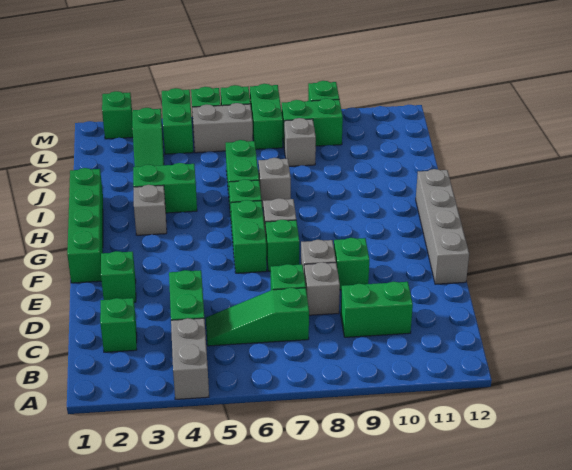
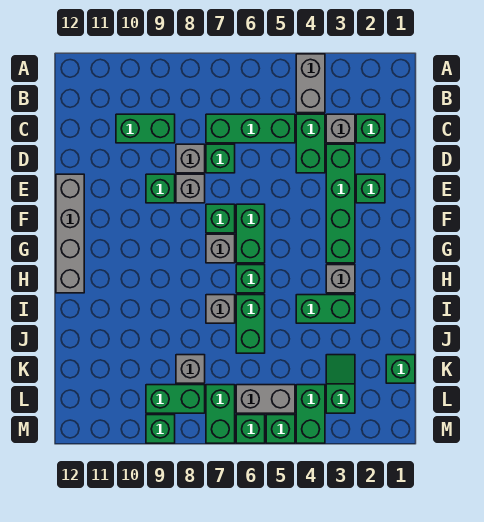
none -> grey brick C3 level 1
green slope C5:C7 level 1 top 7 -> green brick C5:C7 level 1
green brick F1:I1 level 1 -> green brick D3:G3 level 1
green brick M2 level 1 -> green brick K1 level 1

